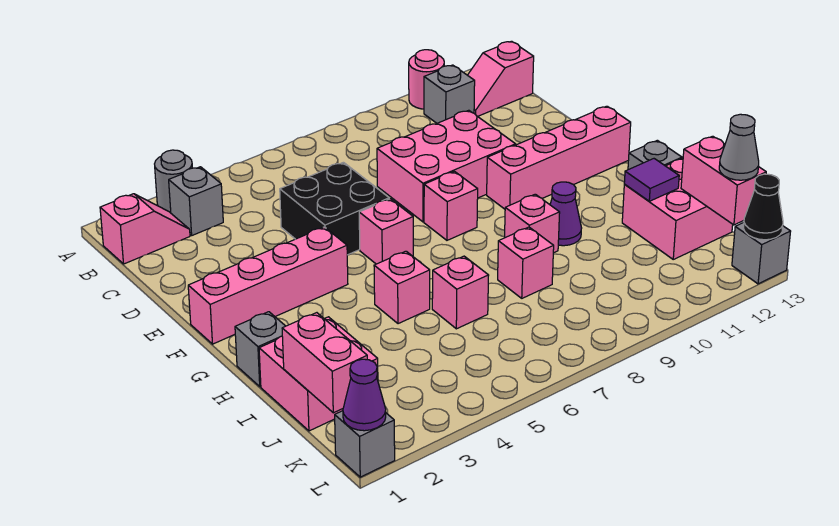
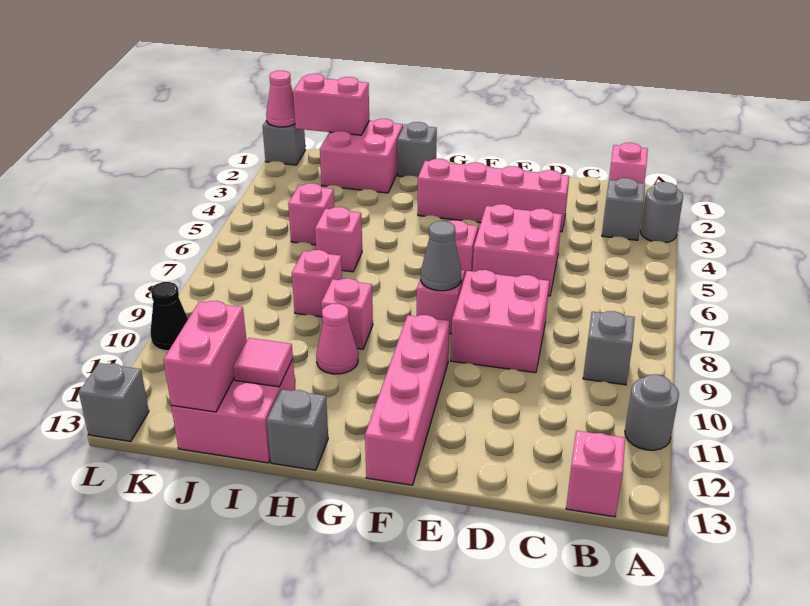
pink round brick A11 level 1 -> grey round brick A11 level 1
grey brick B11 level 1 -> grey brick B9 level 1
black brick D5:E6 level 1 -> pink brick D5:E6 level 1
pink brick D8:E10 level 1 -> pink brick D8:E9 level 1
pink brick F1:F4 level 1 -> pink brick D3:G3 level 1
pink brick H5 level 1 -> pink brick J5 level 1
purple cone H10 level 1 -> pink cone H10 level 1
purple tile I12 level 2 -> pink tile I12 level 2
pink brick J13:K13 level 2 -> pink brick J12:J13 level 2
grey cone K13 level 3 -> grey cone F8 level 2
purple cone L1 level 2 -> pink cone L1 level 2
black cone L13 level 2 -> black cone L10 level 1

